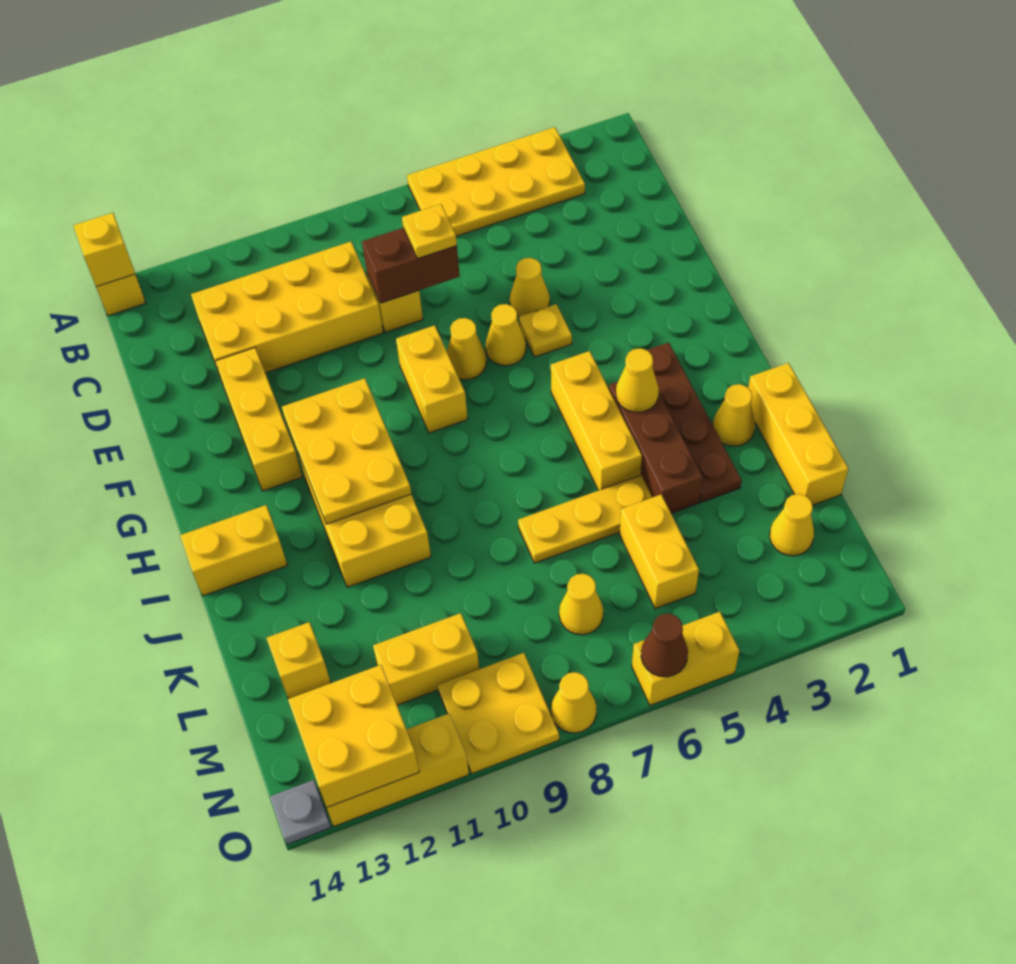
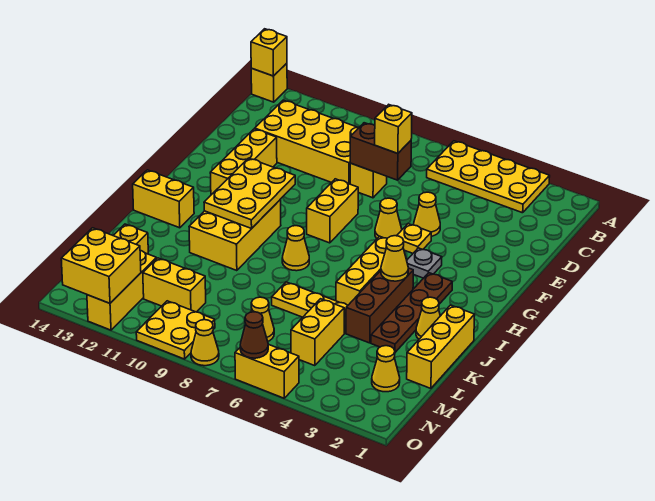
yellow plate D7 level 3 -> yellow brick D7 level 3
yellow cone F7 level 1 -> yellow cone I8 level 1
yellow brick O11:O13 level 1 -> yellow brick M12:O12 level 1
grey plate O14 level 1 -> grey plate G4 level 1

